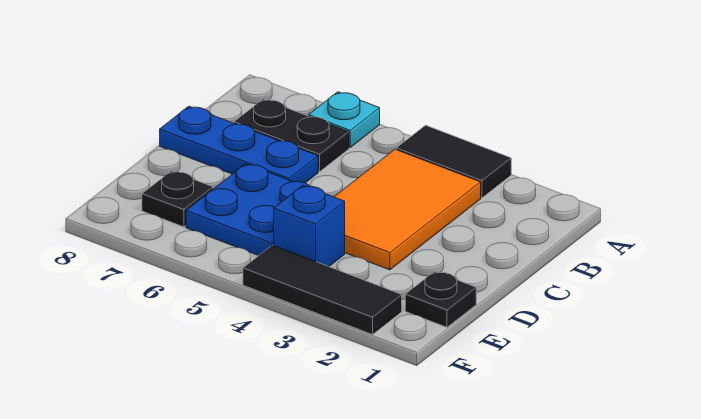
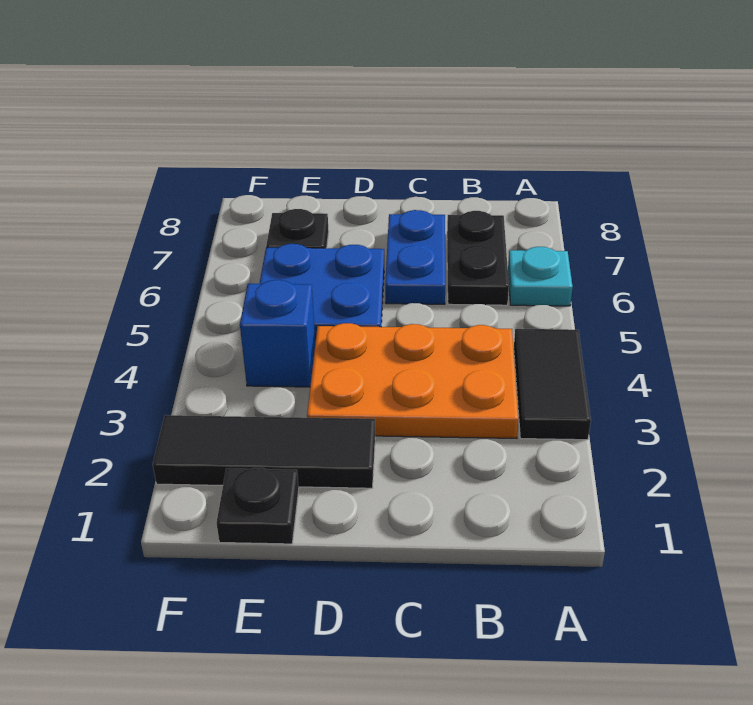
orange tile B3:D4 level 1 -> orange plate B3:D4 level 1
blue plate C6:C8 level 1 -> blue plate C6:C7 level 1
black tile F2:F4 level 1 -> black tile D2:F2 level 1

